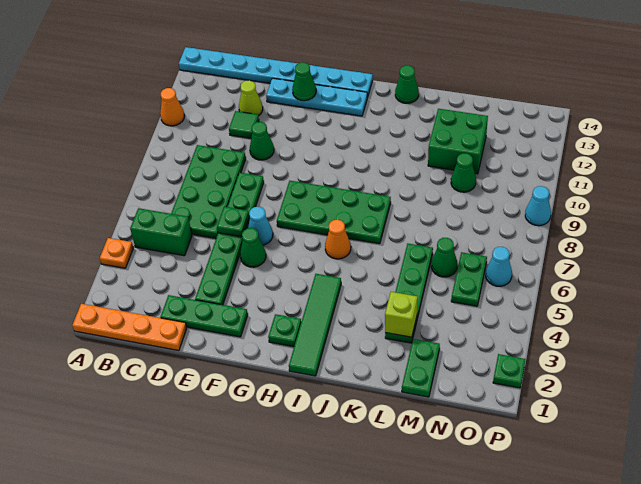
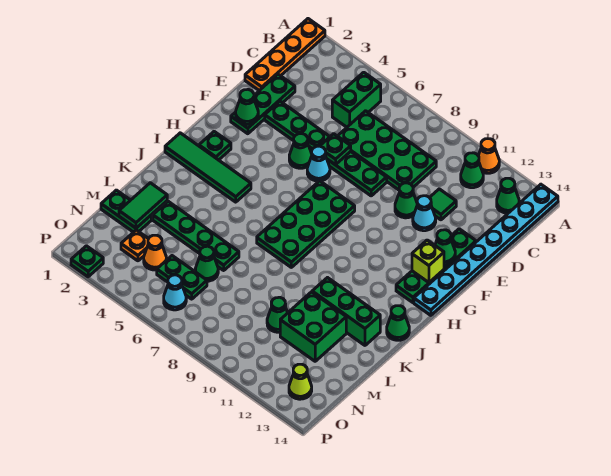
orange plate A4 level 1 -> orange plate N3 level 1
none -> green cone B11 level 1
none -> green cone B13 level 1
lime cone D12 level 1 -> lime cone O13 level 1
cyan plate E13:H13 level 1 -> green plate E13:H13 level 1
none -> green cone F2 level 2
orange cone I6 level 1 -> orange cone N4 level 1
none -> green brick K11:K13 level 1
none -> green tile L2:M2 level 2
lime brick L3 level 2 -> lime brick G13 level 2
cyan cone P9 level 1 -> cyan cone E11 level 1

